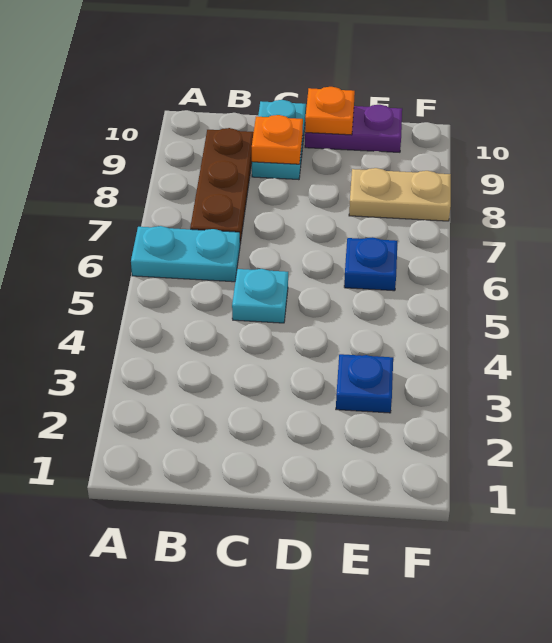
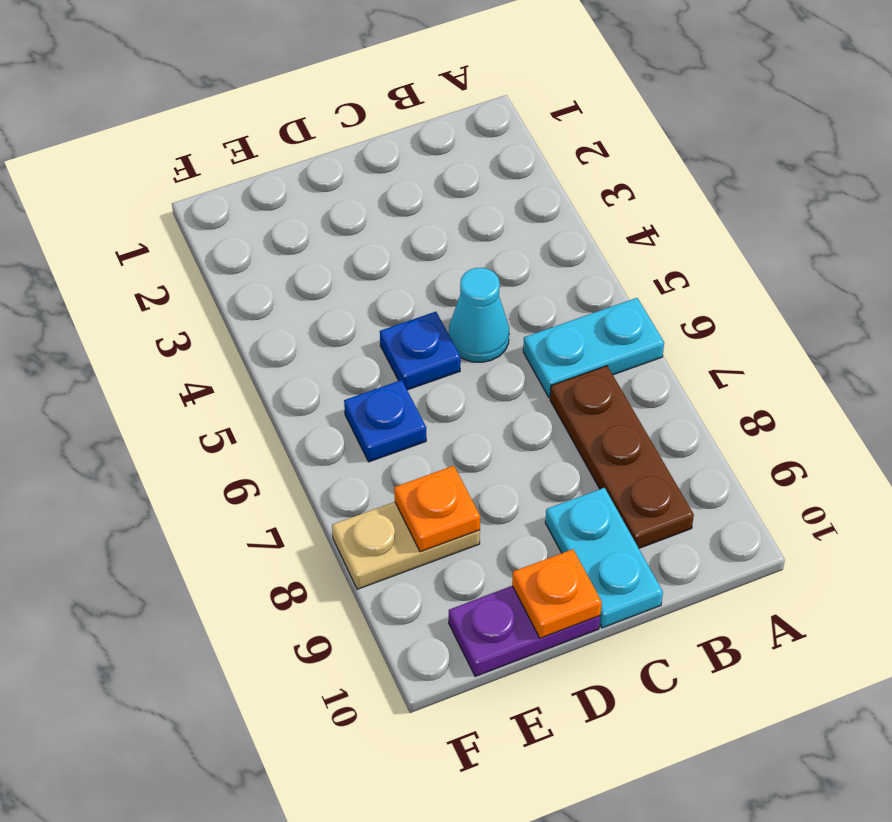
cyan plate C5 level 1 -> cyan cone C5 level 1
orange plate C9 level 2 -> orange plate E8 level 2
blue plate E3 level 1 -> blue plate D5 level 1

